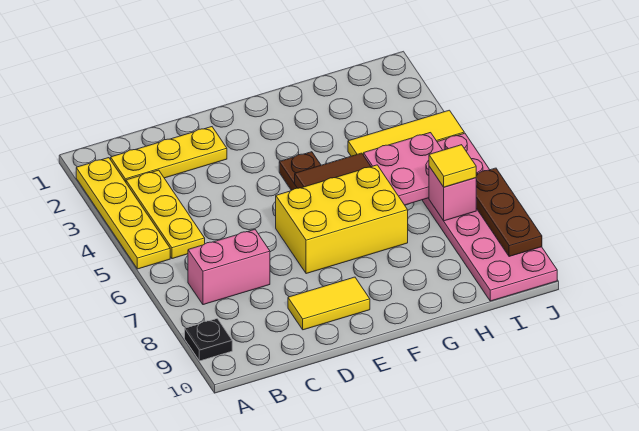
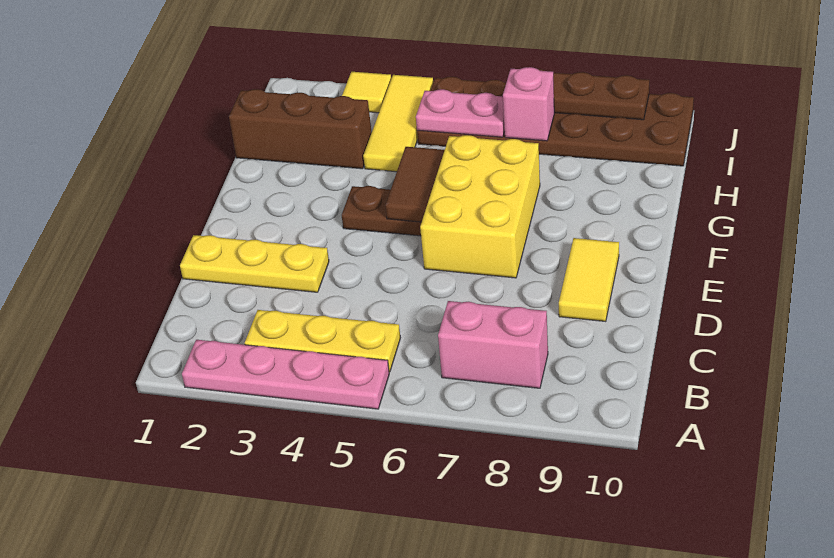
yellow plate A2:A5 level 1 -> pink plate A2:A5 level 1
black plate A9 level 1 -> none
yellow plate B2:D2 level 1 -> yellow plate D1:D3 level 1
pink brick B7:C7 level 1 -> pink brick B7:B8 level 1
none -> brown brick H1:H3 level 1
pink plate H5:I6 level 2 -> pink plate I5:I6 level 2
pink plate I5:J10 level 1 -> brown plate I5:J10 level 1
yellow tile I7 level 3 -> yellow tile J3 level 1

